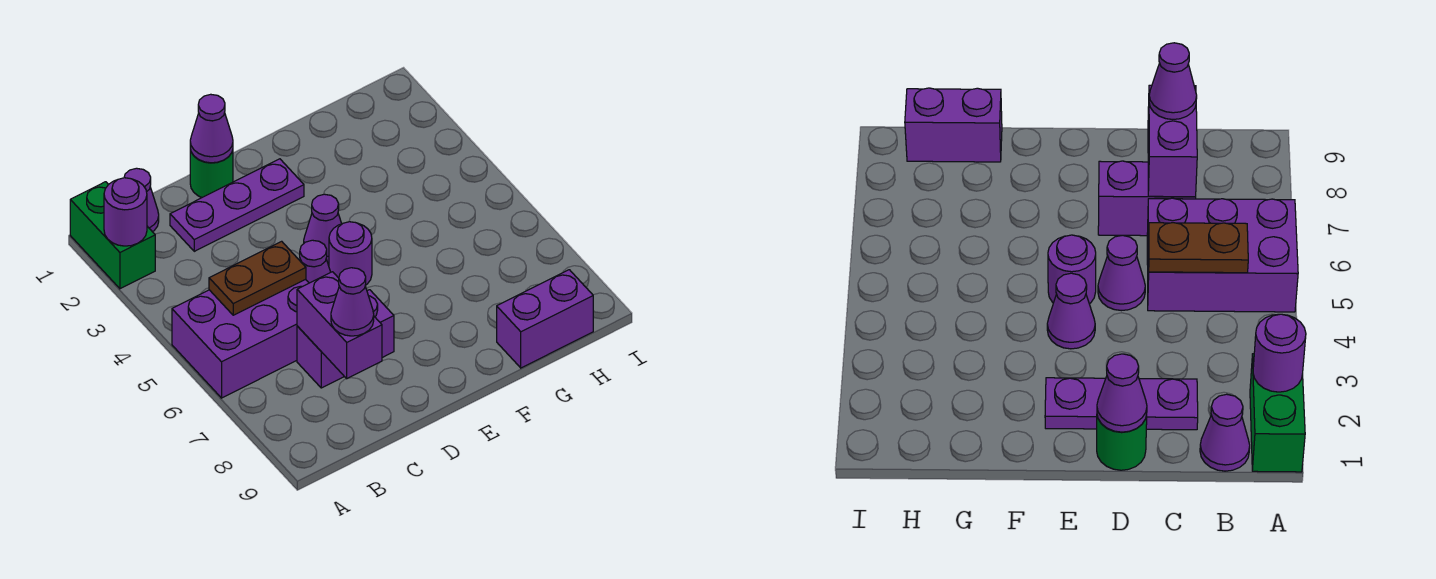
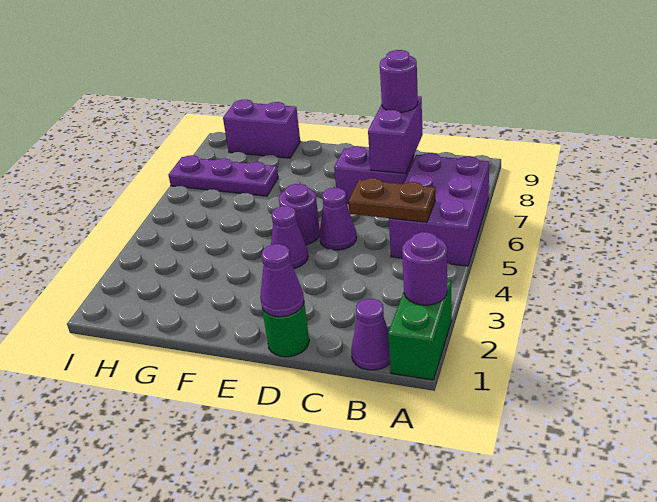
purple brick A5:C6 level 1 -> purple brick A5:B7 level 1
purple plate C2:E2 level 1 -> purple plate G7:I7 level 1
purple cone C8 level 3 -> purple round brick C8 level 3

